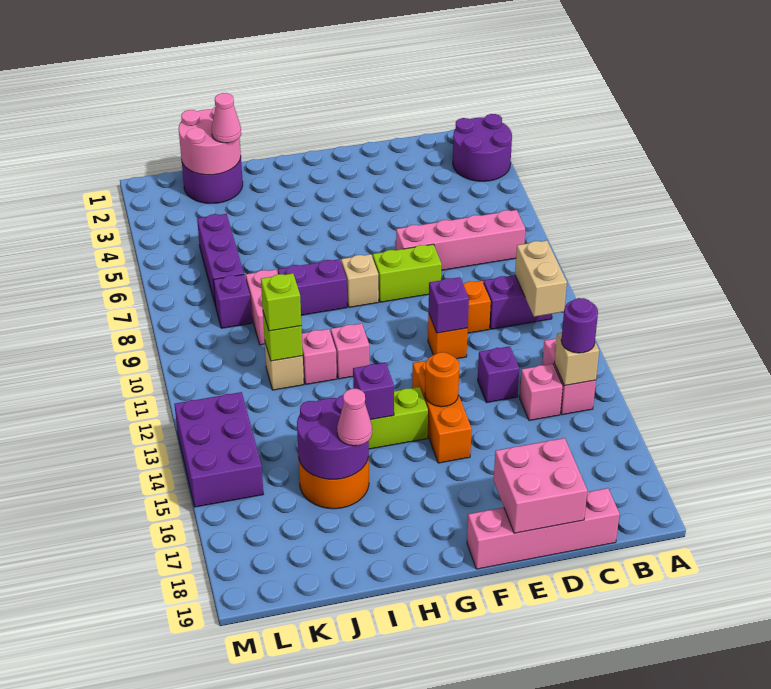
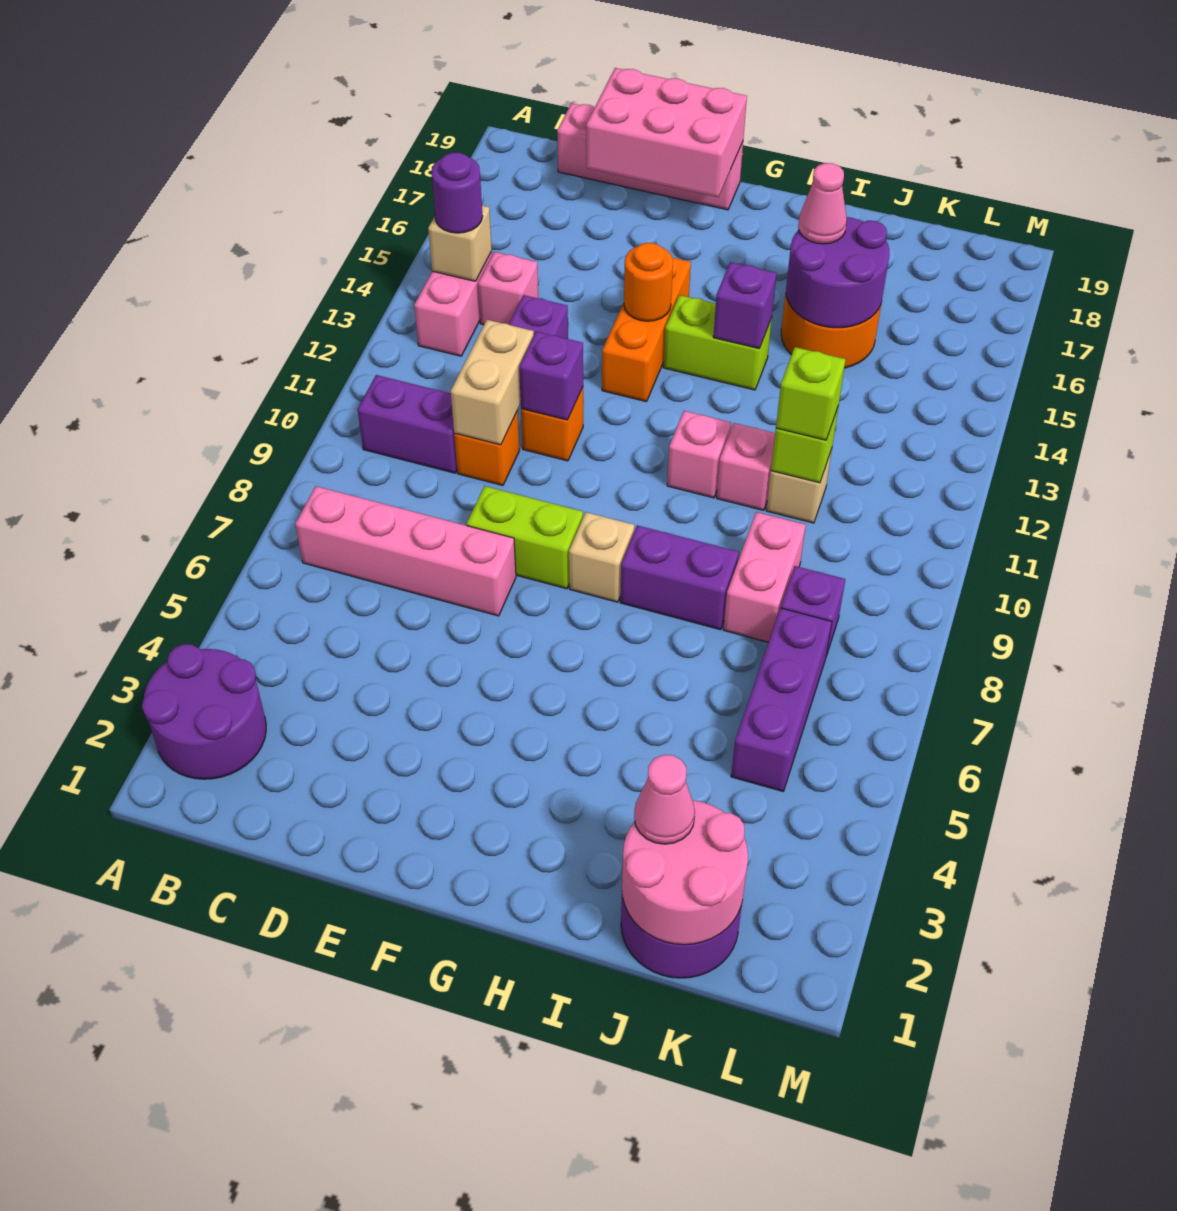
tan brick B10:B11 level 2 -> tan brick D10:D11 level 2
pink brick D18:E19 level 2 -> pink brick D18:F19 level 2
purple brick L13:M15 level 1 -> none

